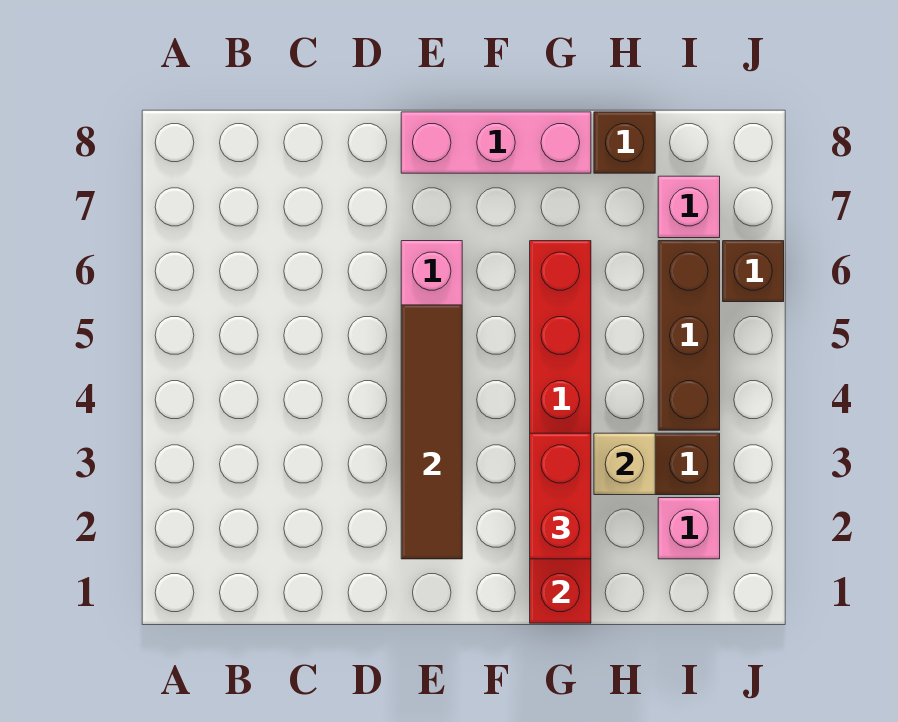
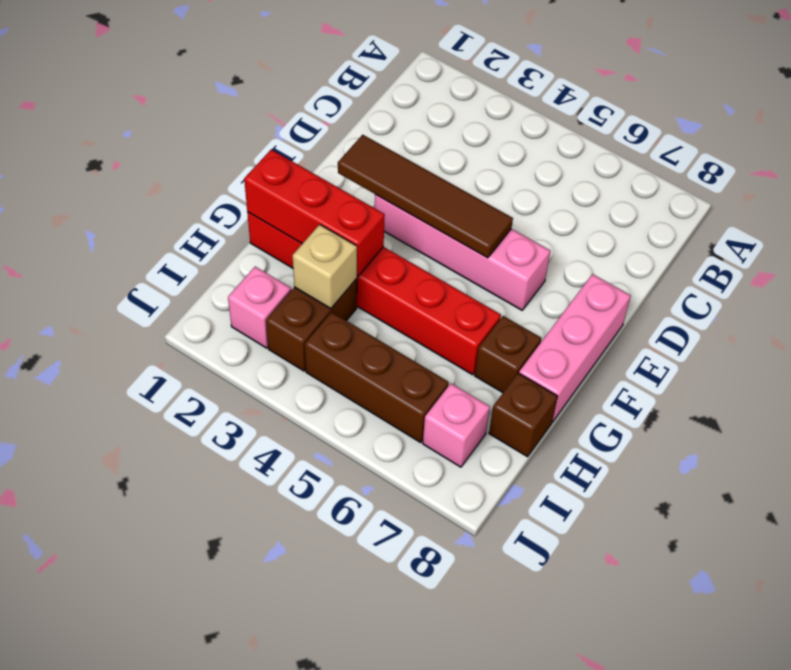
red brick G2:G3 level 3 -> none
brown brick J6 level 1 -> brown brick G7 level 1

